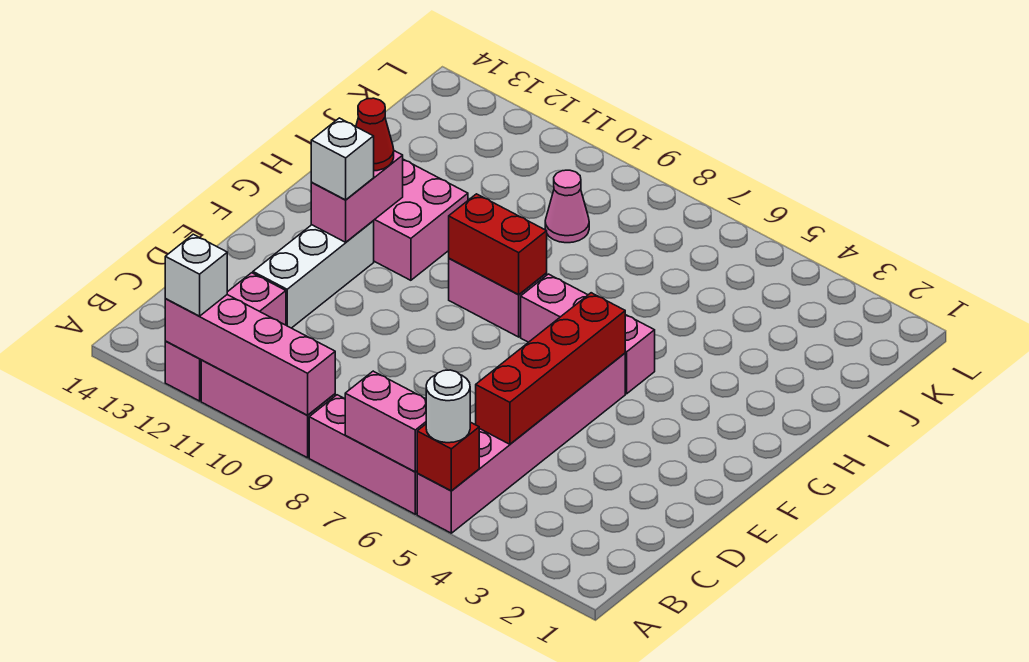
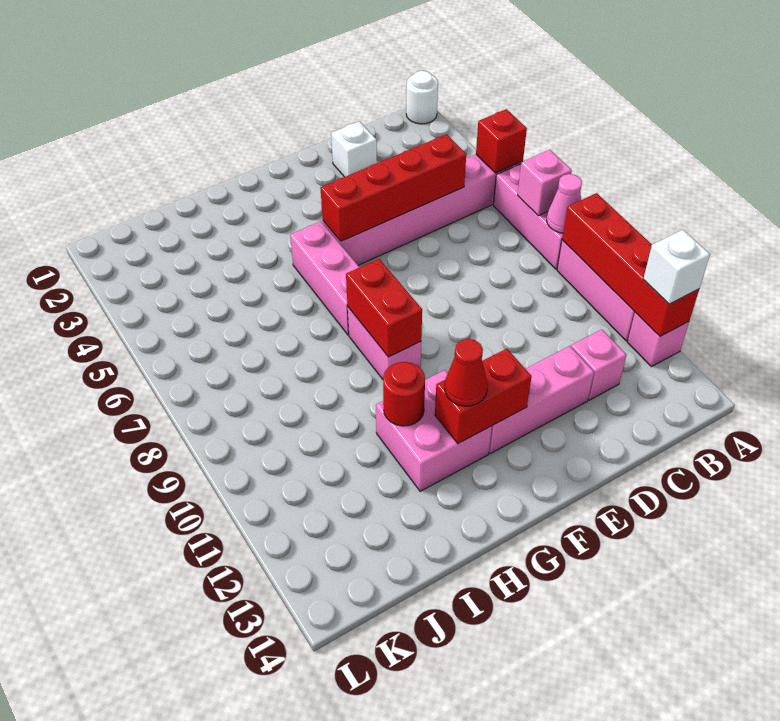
white round brick A5 level 3 -> white round brick A1 level 1
pink brick A6:A7 level 2 -> pink brick A7 level 2
pink brick A9:A12 level 2 -> red brick A9:A12 level 2
white brick D12:F12 level 1 -> pink brick D12:F12 level 1
pink brick F12:G12 level 2 -> red brick F12:G12 level 2
white brick F12 level 3 -> white brick D2 level 1
none -> red round brick H11 level 2
pink cone J9 level 1 -> pink cone A8 level 2

